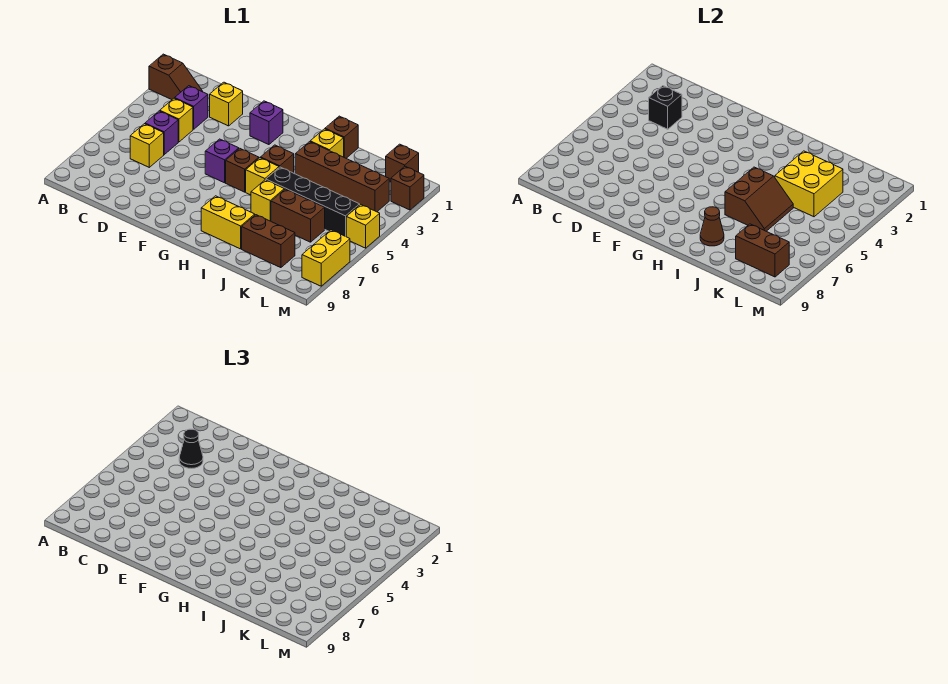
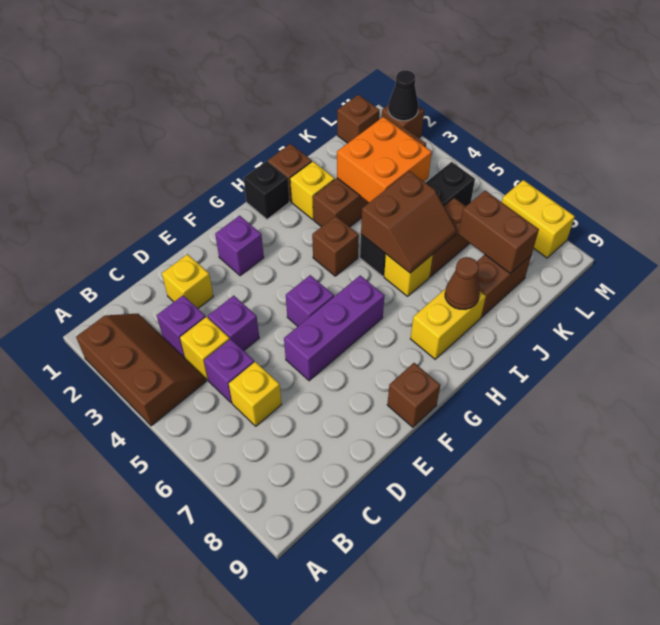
brown slope A2:B2 level 1 top A -> brown slope A2:B4 level 1 top A
black brick C3 level 2 -> black brick H1 level 1
black cone C3 level 3 -> black cone M2 level 2
none -> purple brick D4 level 1
none -> purple brick E6:G6 level 1
brown brick G5 level 1 -> brown brick F9 level 1
yellow brick H5 level 1 -> none
brown slope I5:J6 level 2 top I -> brown slope I5:J6 level 2 top 5
yellow brick J3:K4 level 2 -> orange brick J3:K4 level 2
brown brick K8:L8 level 2 -> brown brick K7:K8 level 2
yellow brick M5 level 1 -> none

